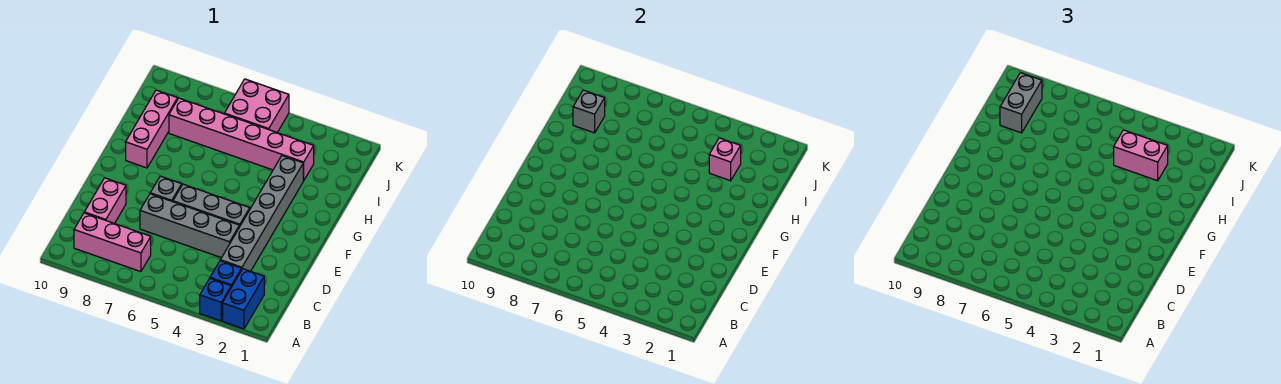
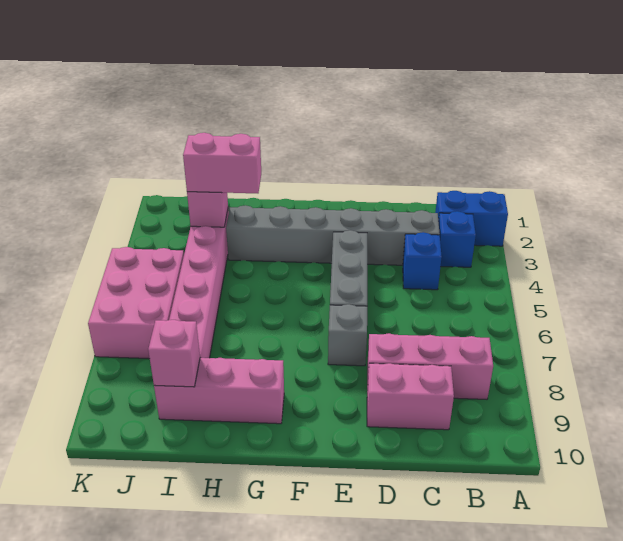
blue brick A3 level 1 -> blue brick C4 level 1
pink brick B7:B9 level 1 -> pink brick B8:D8 level 1
grey brick D4:D7 level 1 -> none
pink brick I3:I4 level 3 -> pink brick H3:I3 level 3
grey brick I9 level 2 -> pink brick I9 level 2
grey brick I9:J9 level 3 -> none
pink brick J5:K6 level 1 -> pink brick J5:K7 level 1

